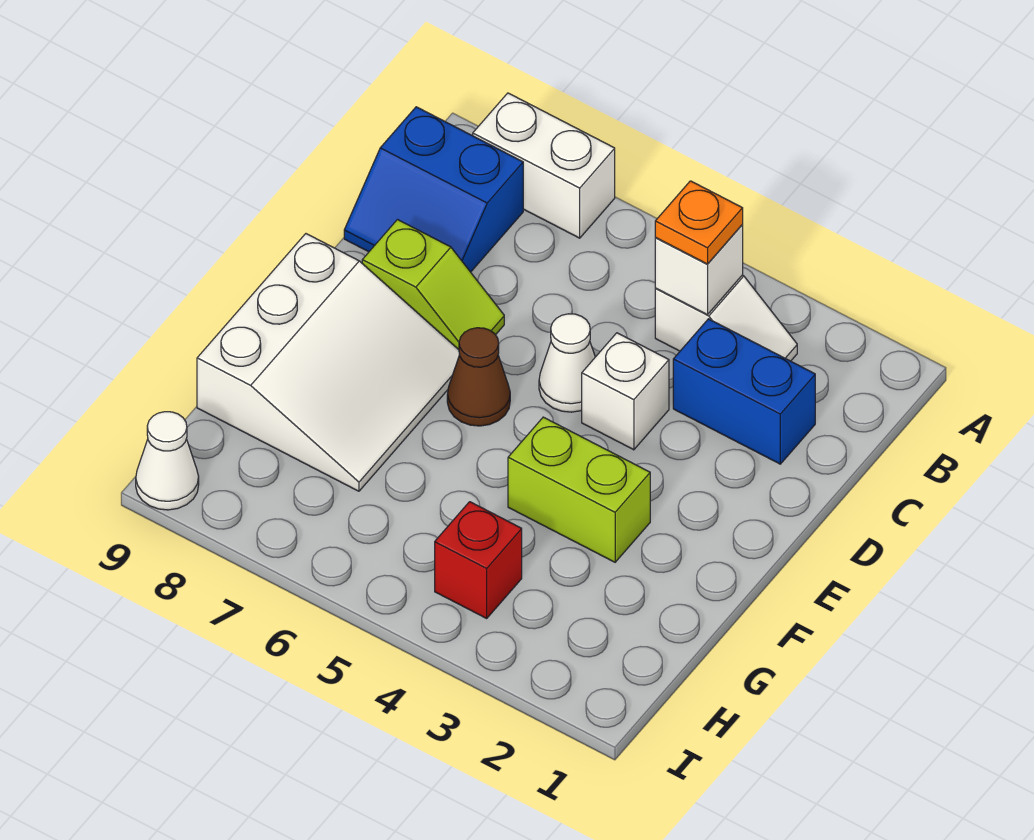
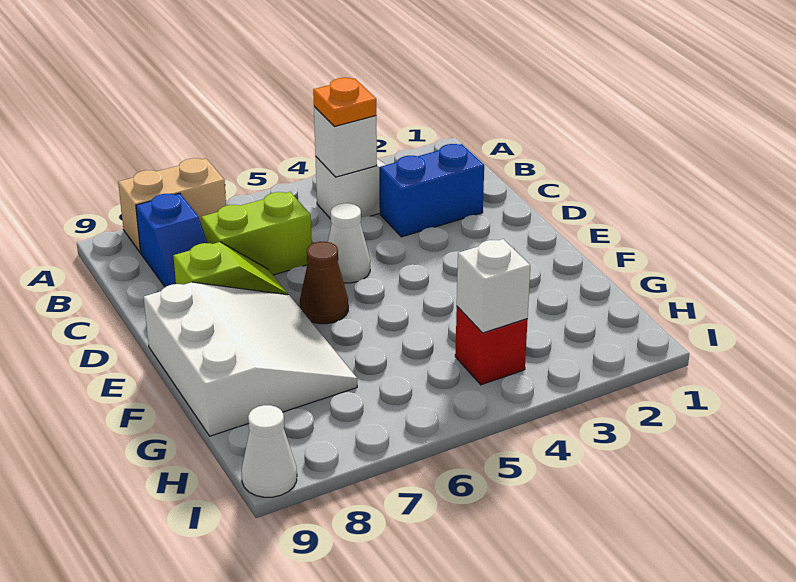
white brick A7:A8 level 1 -> tan brick A7:A8 level 1
blue slope B8:C9 level 1 top B -> blue slope B8:C8 level 1 top B
white brick D4 level 1 -> white brick H4 level 2
lime brick F3:F4 level 1 -> lime brick C6:C7 level 1

